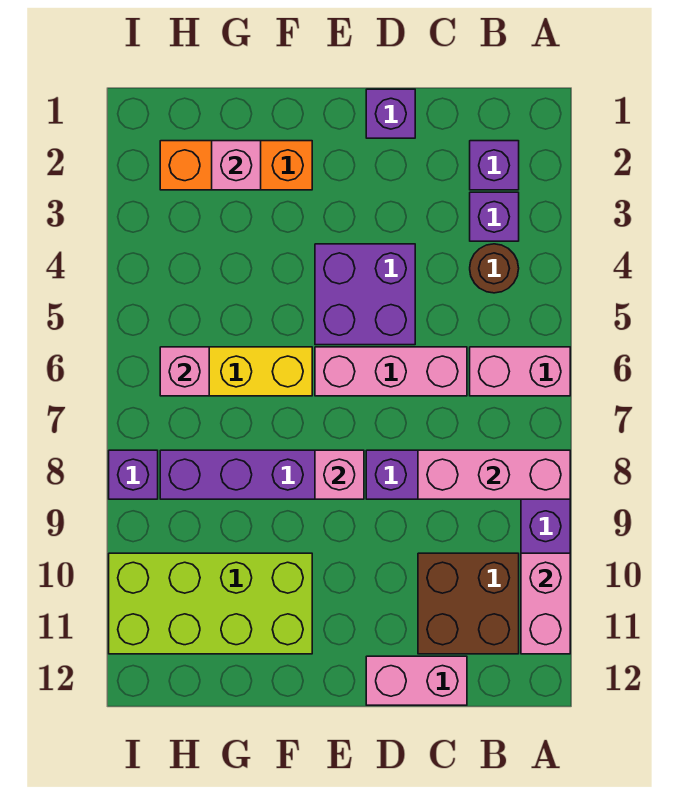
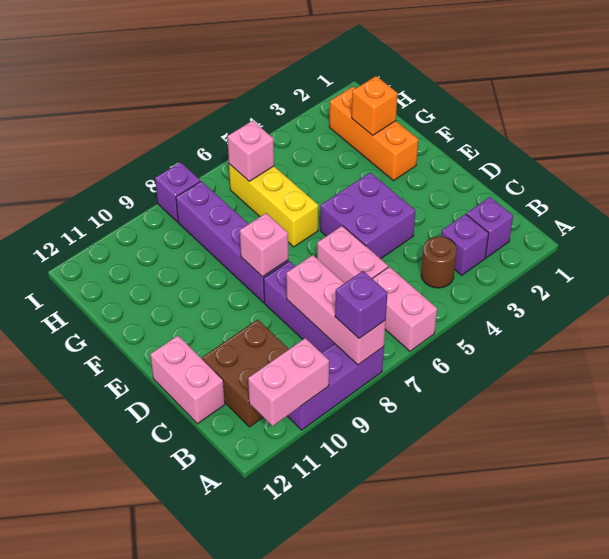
pink brick C6:E6 level 1 -> pink brick C6:D6 level 1
purple brick D1 level 1 -> purple brick A8 level 3
lime brick F10:I11 level 1 -> none
pink brick G2 level 2 -> orange brick G2 level 2

